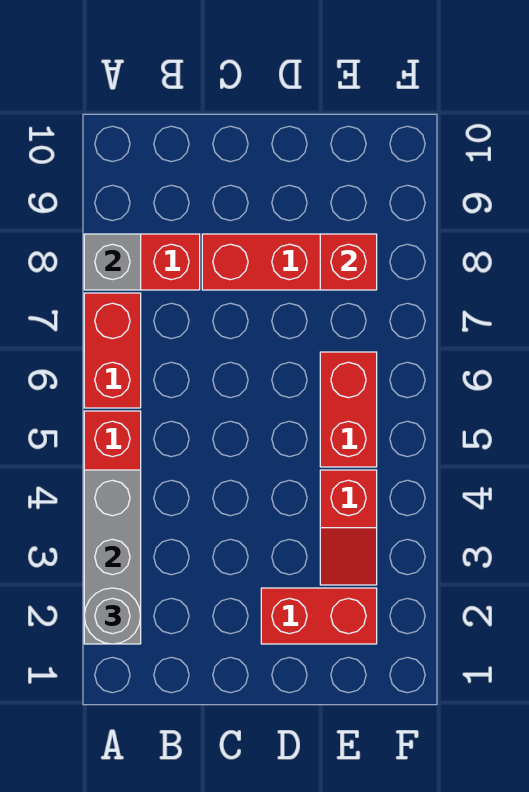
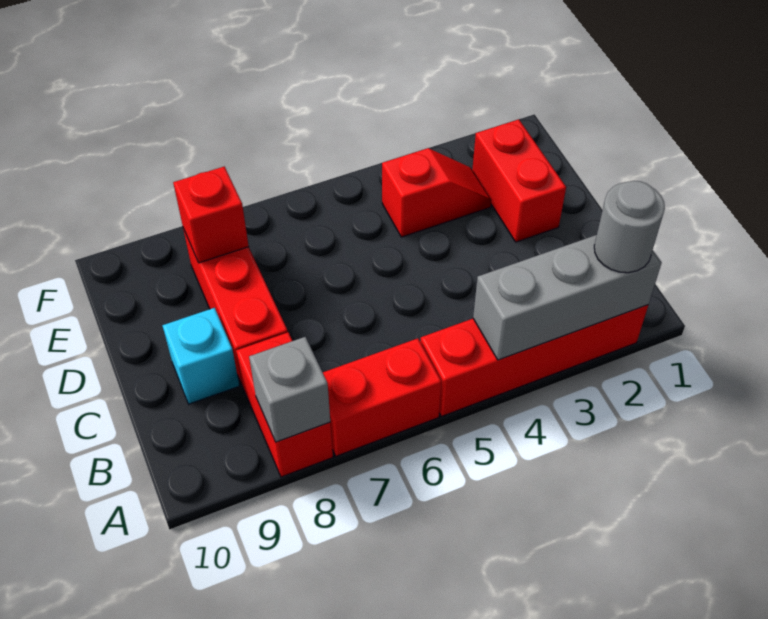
none -> cyan brick C9 level 1
red brick E5:E6 level 1 -> none

